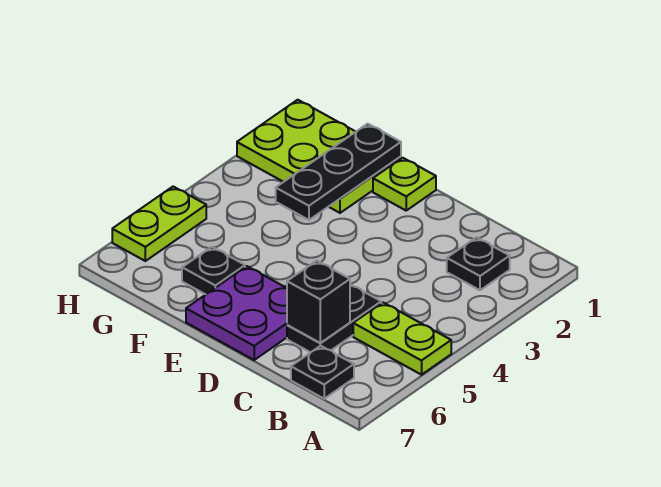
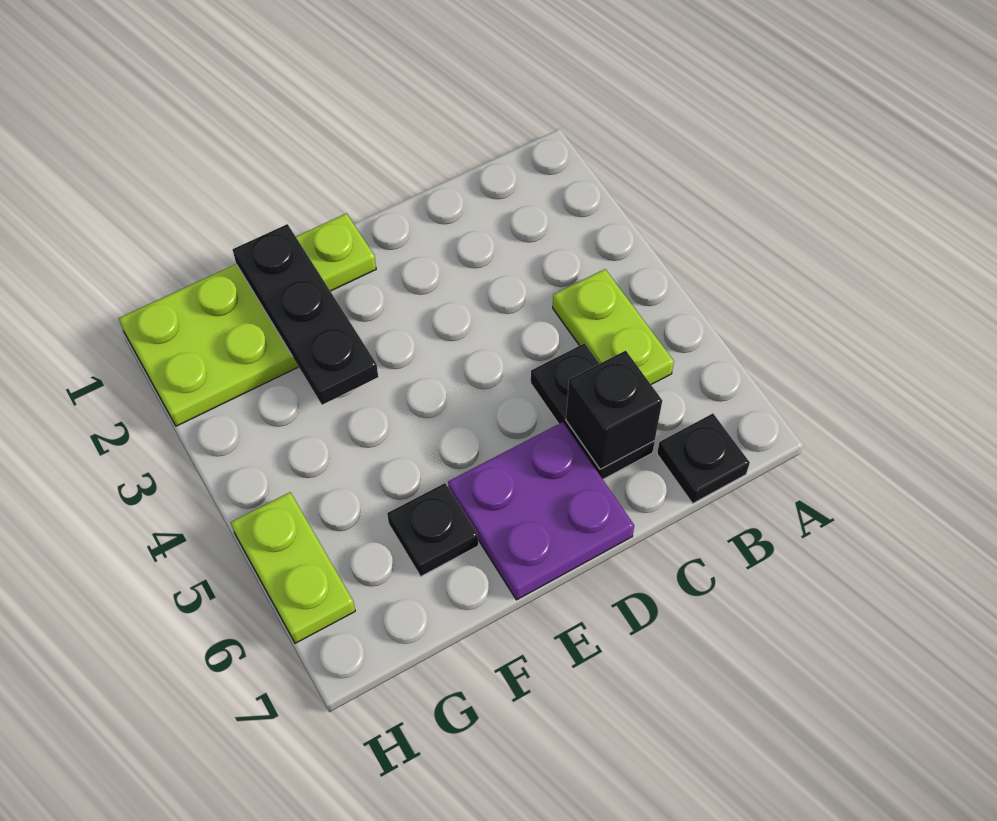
lime plate A5:B5 level 1 -> lime plate B4:B5 level 1
black plate B2 level 1 -> none

